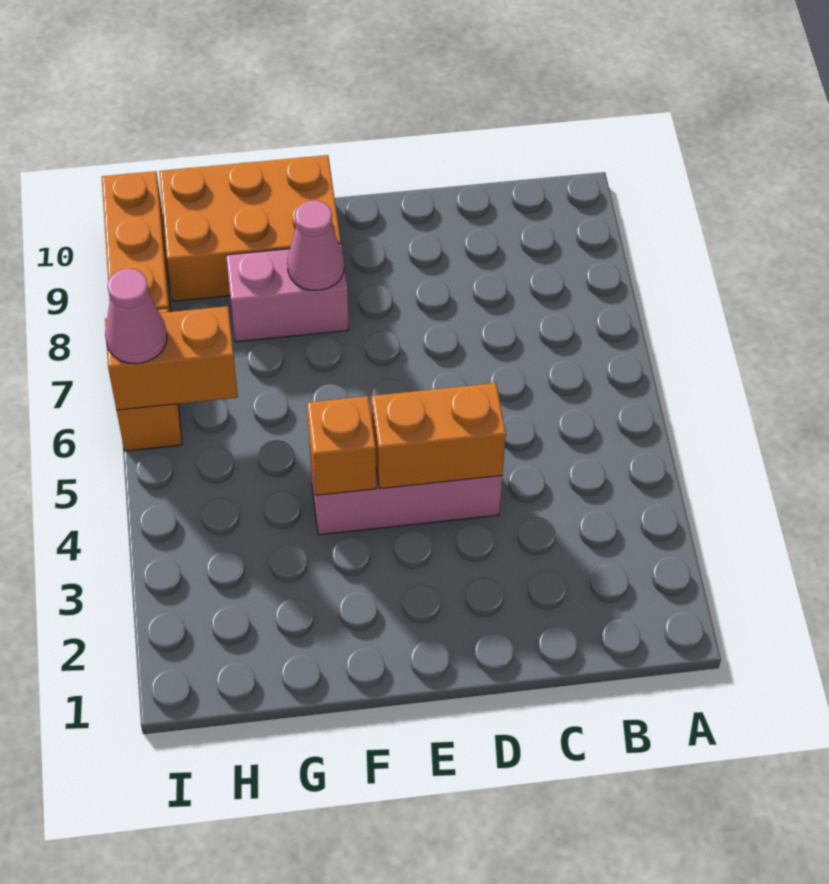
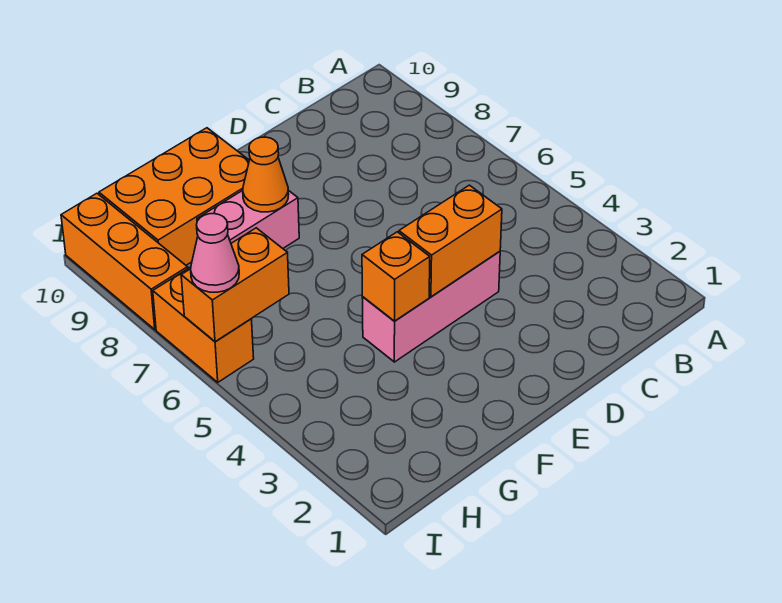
pink cone F8 level 2 -> orange cone F8 level 2

